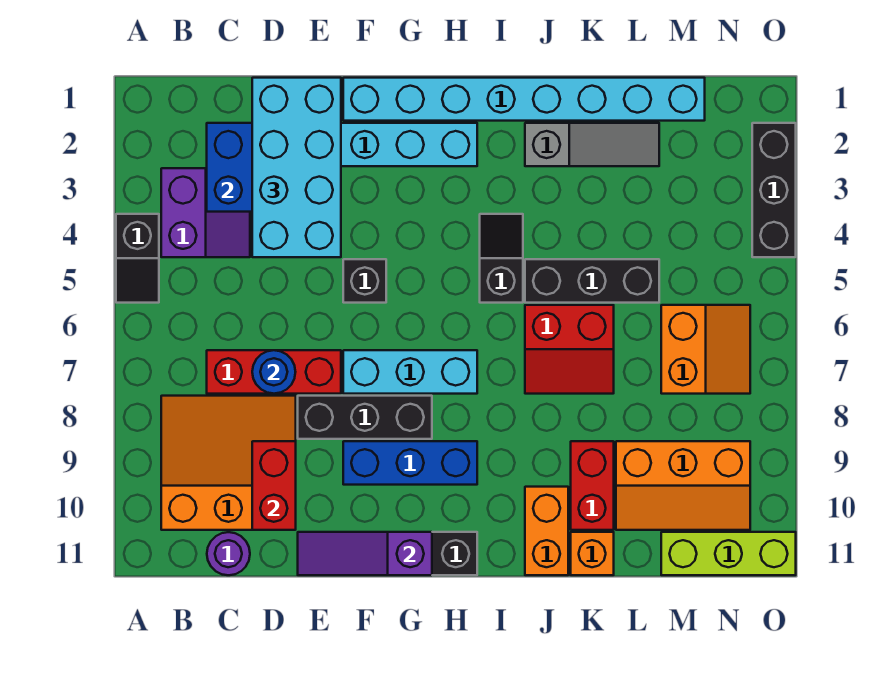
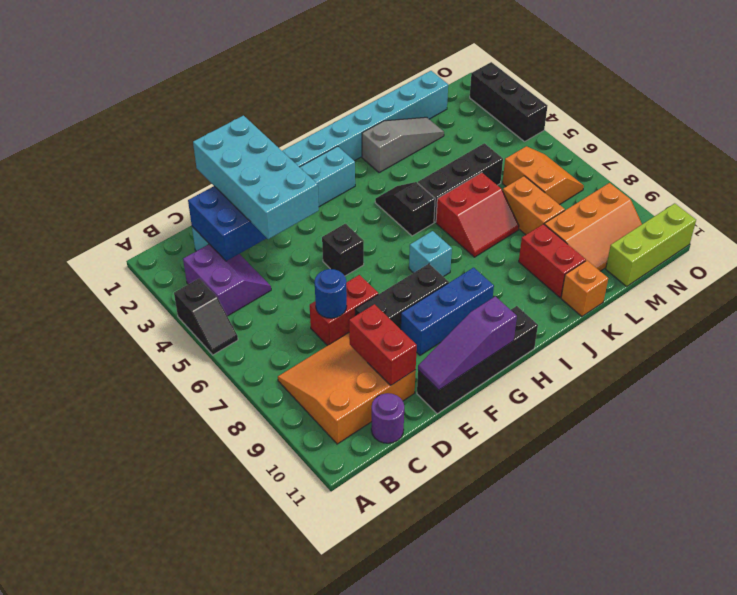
red brick C7:E7 level 1 -> red brick D7:E7 level 1
cyan brick F7:H7 level 1 -> cyan brick H7 level 1
orange brick J10:J11 level 1 -> orange brick L7:L8 level 1

